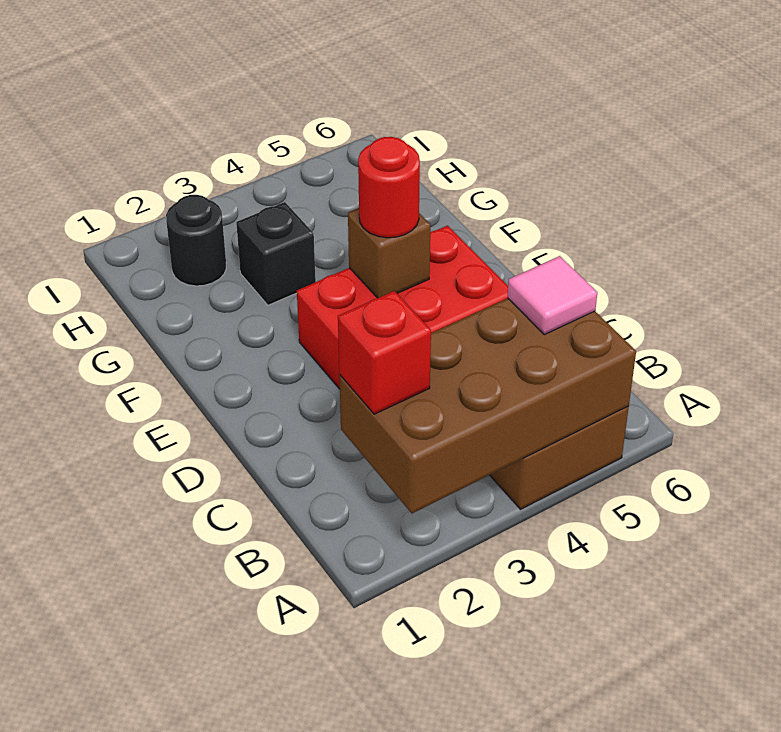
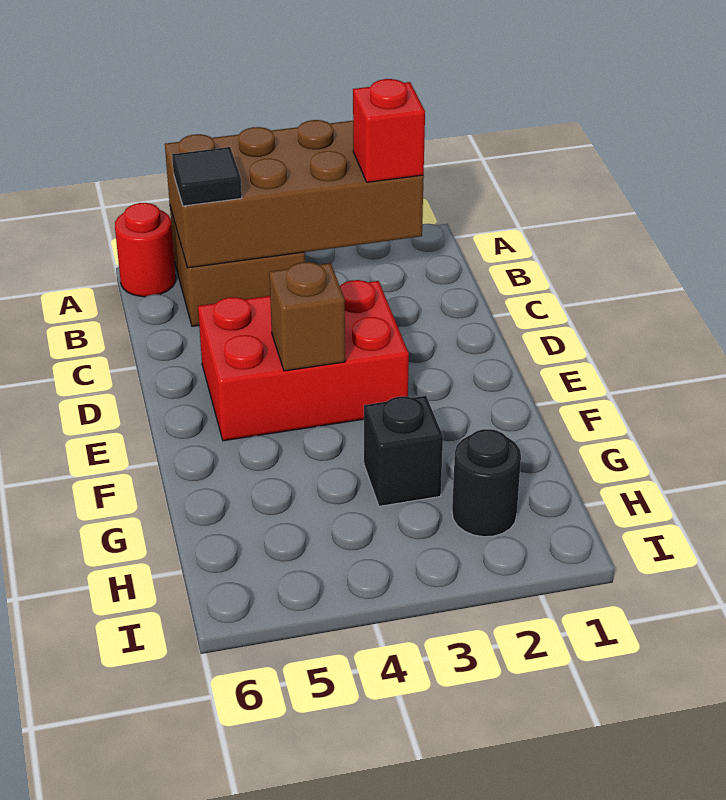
pink tile B5 level 3 -> black tile B5 level 3
red round brick E4 level 3 -> red round brick A6 level 1

